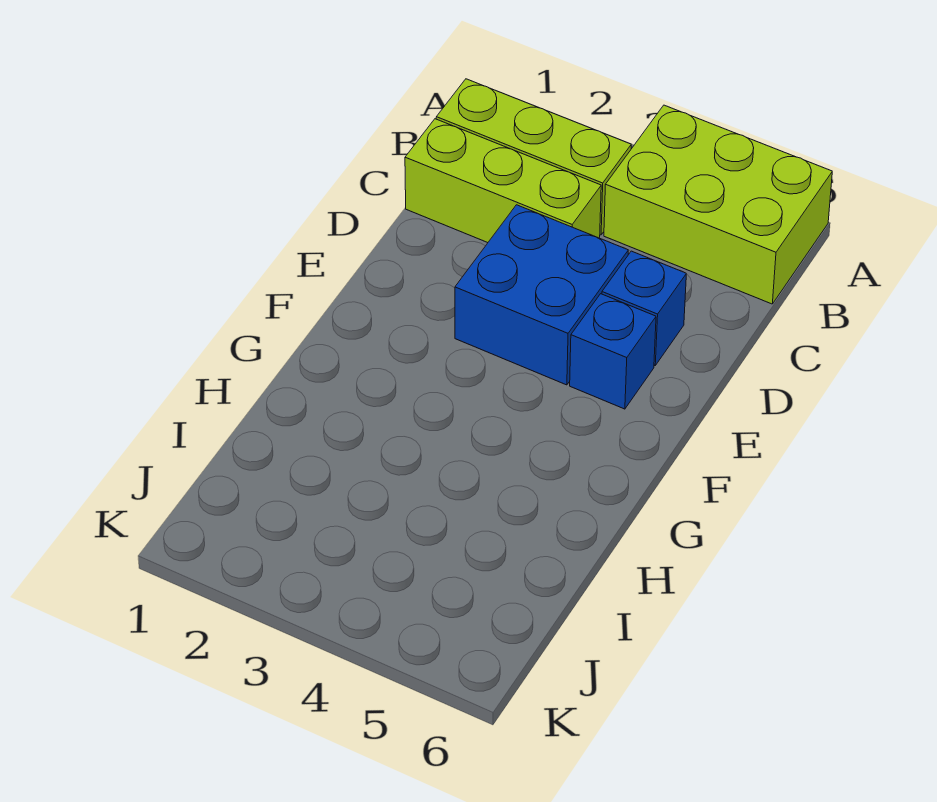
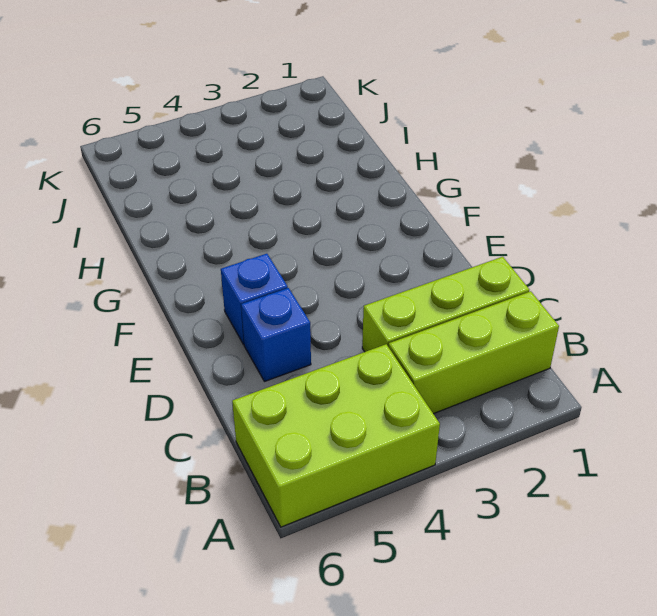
blue brick D3:E4 level 1 -> none

